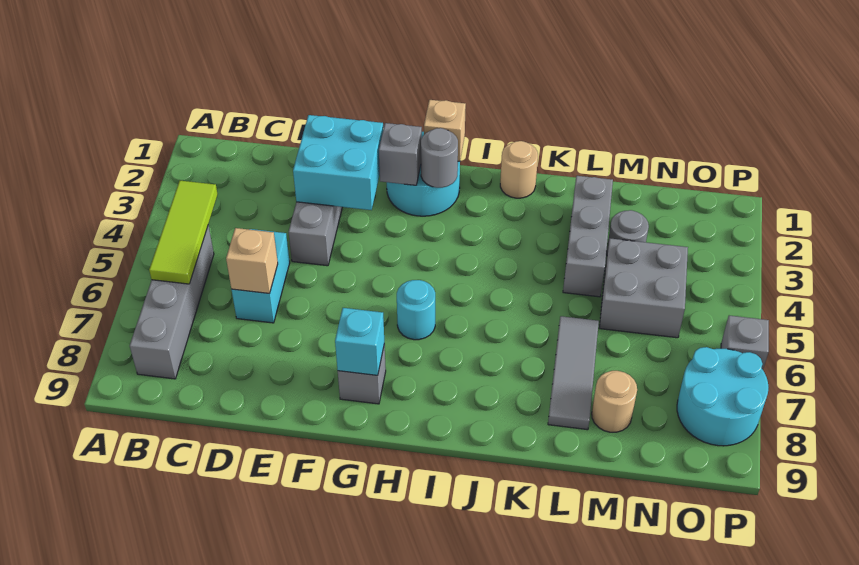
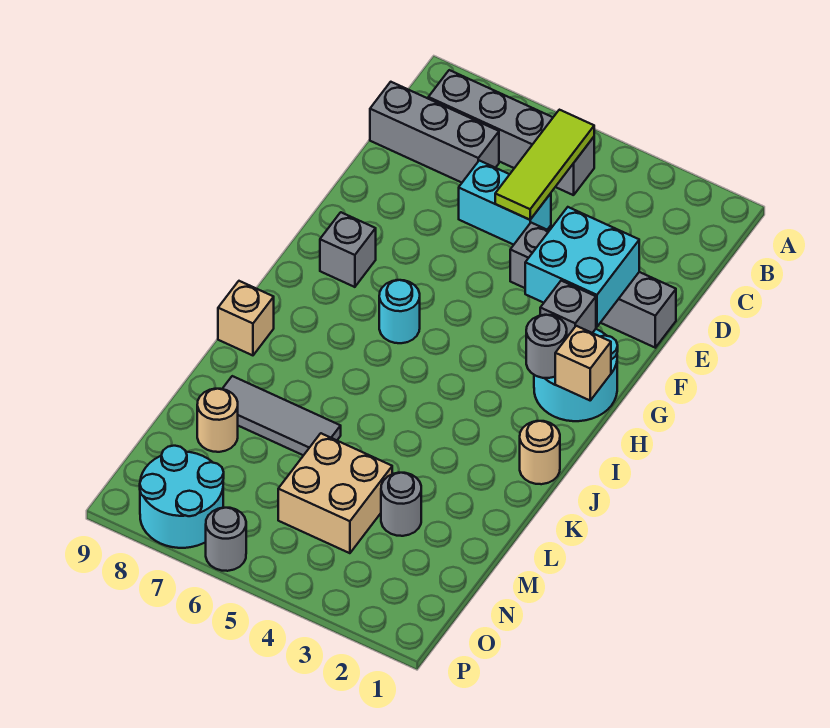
lime tile B4:B6 level 2 -> lime tile B5:D5 level 2
tan brick D6 level 2 -> tan brick J9 level 1
cyan brick G8 level 2 -> none
grey brick L2:L4 level 1 -> grey brick C7:C9 level 1
grey brick M4:N5 level 1 -> tan brick M4:N5 level 1
grey brick P6 level 1 -> grey round brick P6 level 1

